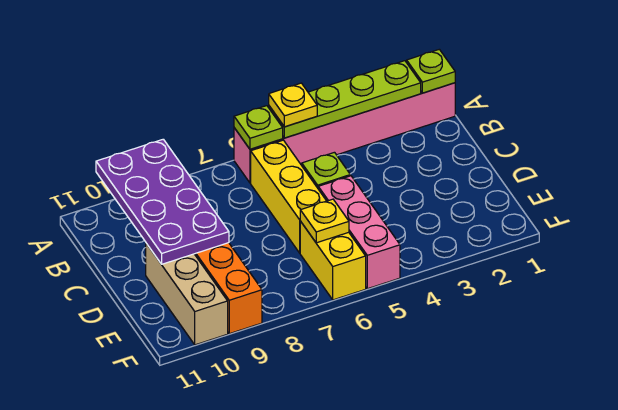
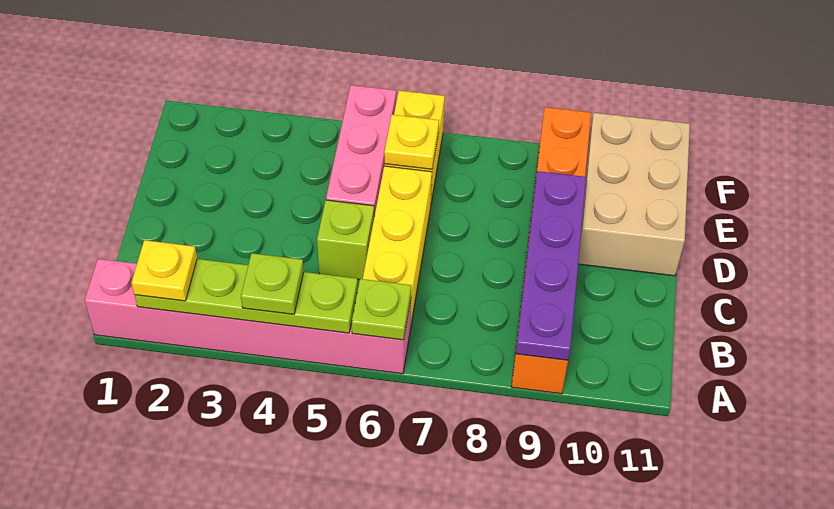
lime plate A1 level 2 -> lime plate A4 level 3
yellow plate A5 level 3 -> yellow plate A2 level 3
purple plate A9:D10 level 2 -> purple plate A9:D9 level 2
tan brick D10:F10 level 1 -> tan brick D10:F11 level 1

